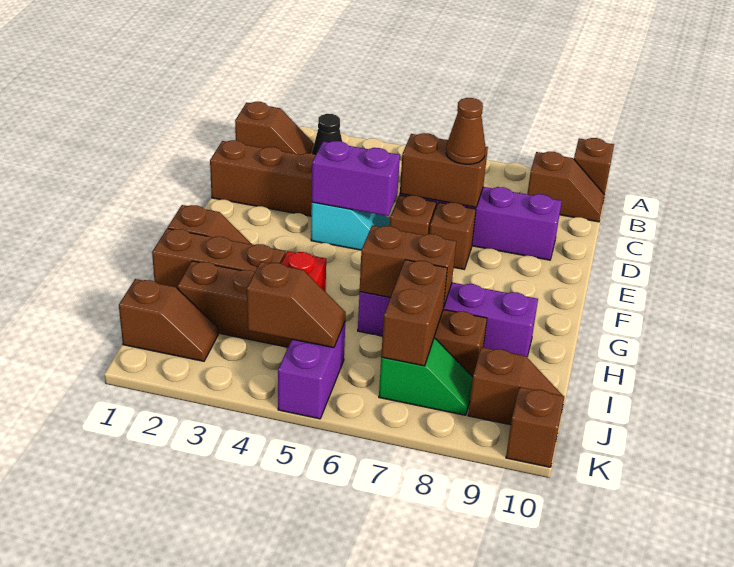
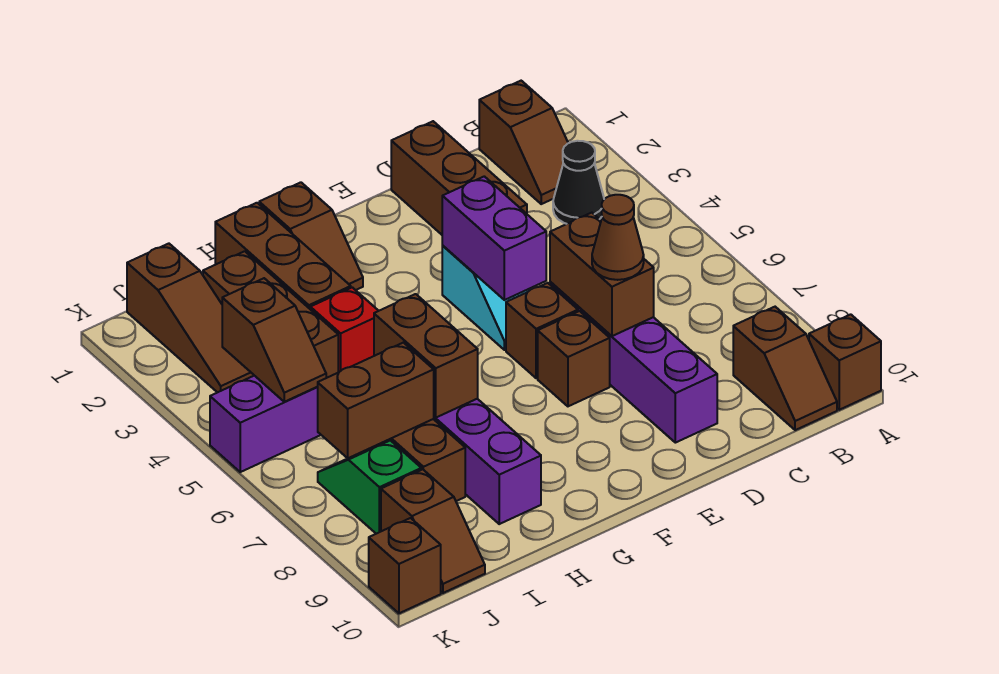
brown slope J1:J2 level 1 top 1 -> brown slope J1:J3 level 1 top 1
green slope J7:J8 level 1 top 7 -> green slope J7:J8 level 1 top 8

